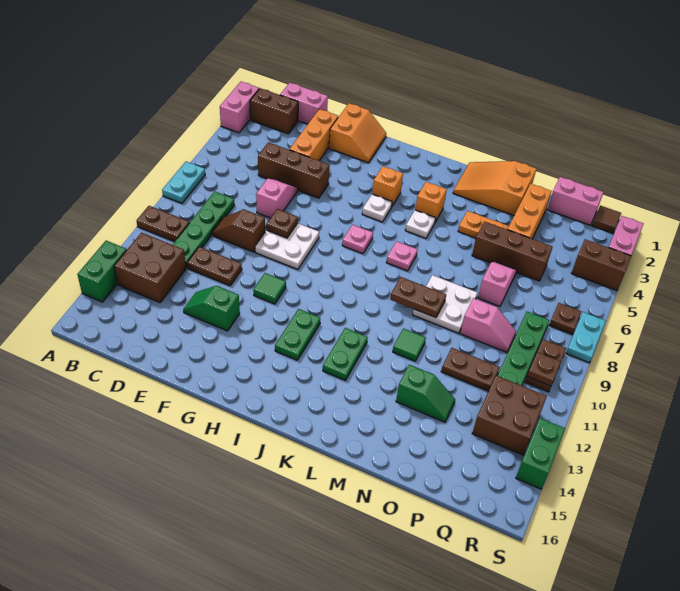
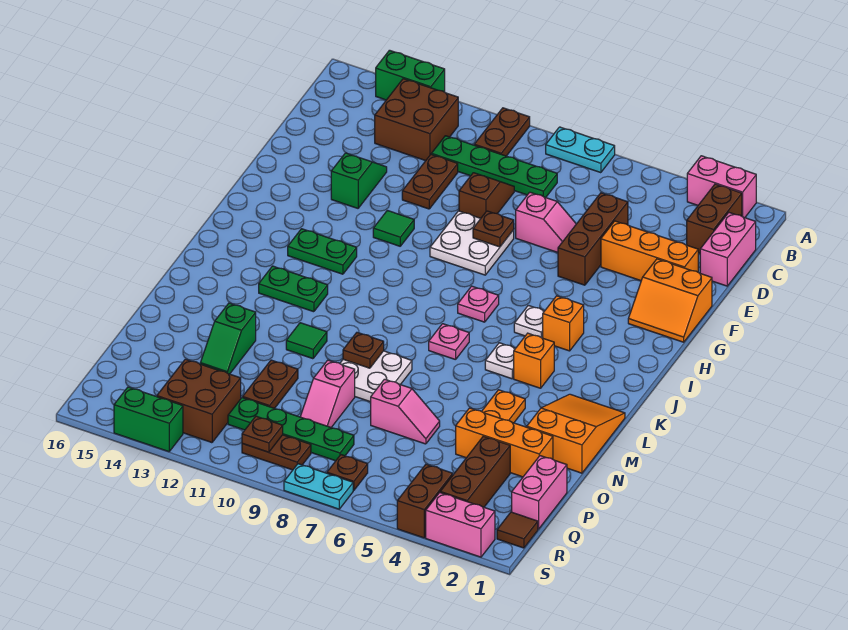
brown plate L9:M9 level 2 -> brown plate M9 level 2
brown brick N5:P5 level 1 -> brown brick P3:R3 level 1

